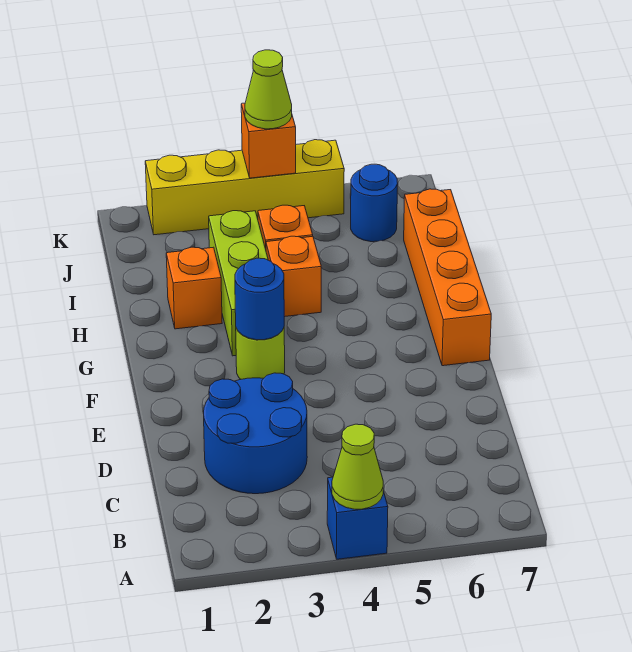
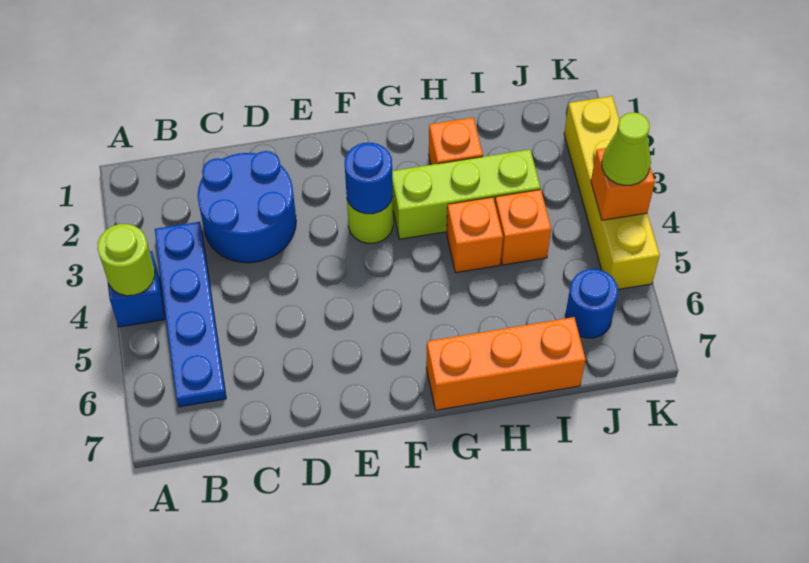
lime cone A4 level 2 -> lime round brick A4 level 2
none -> blue plate B3:B6 level 1
orange brick F7:I7 level 1 -> orange brick G7:I7 level 1

